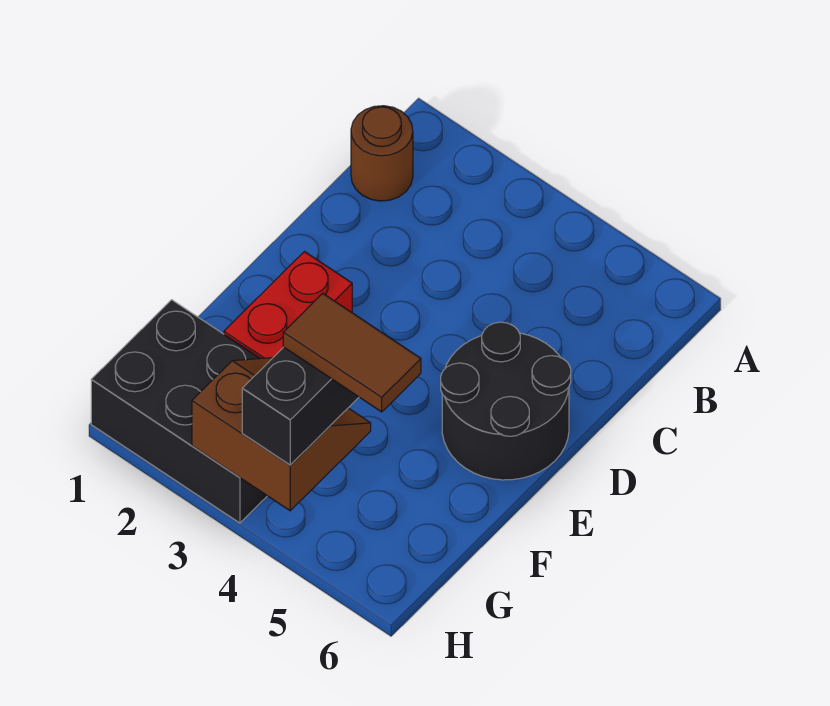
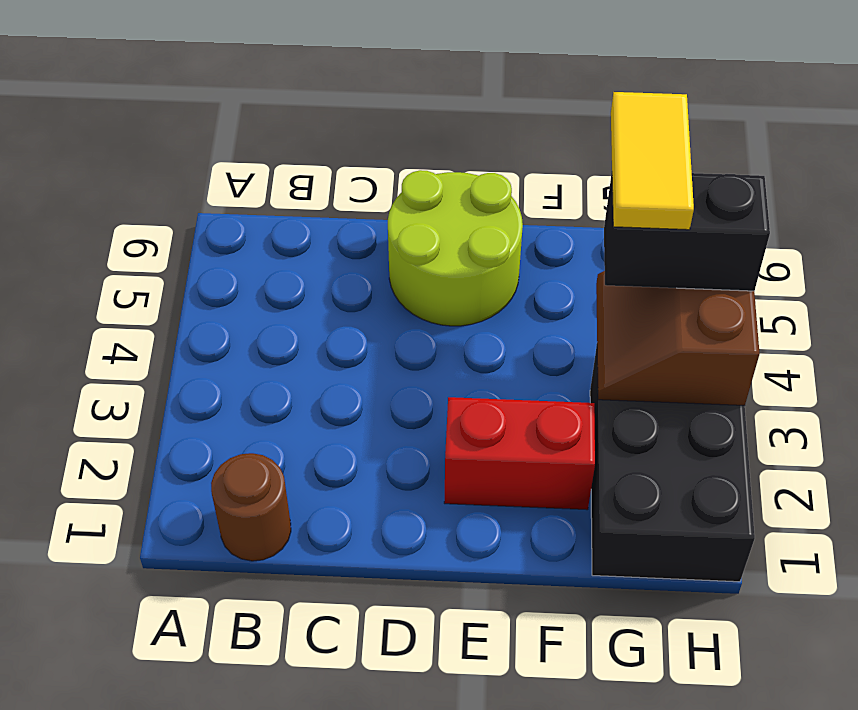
black round brick D5:E6 level 1 -> lime round brick D5:E6 level 1
brown tile G4:G5 level 4 -> yellow tile G4:G5 level 4

